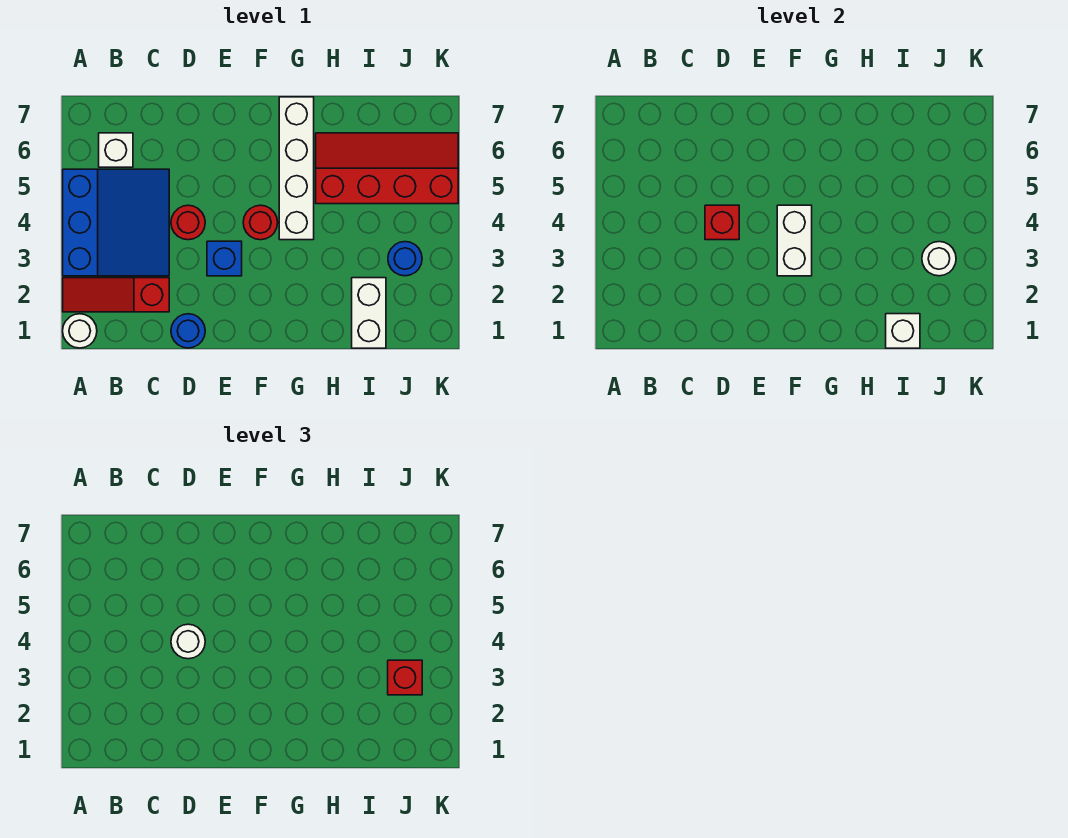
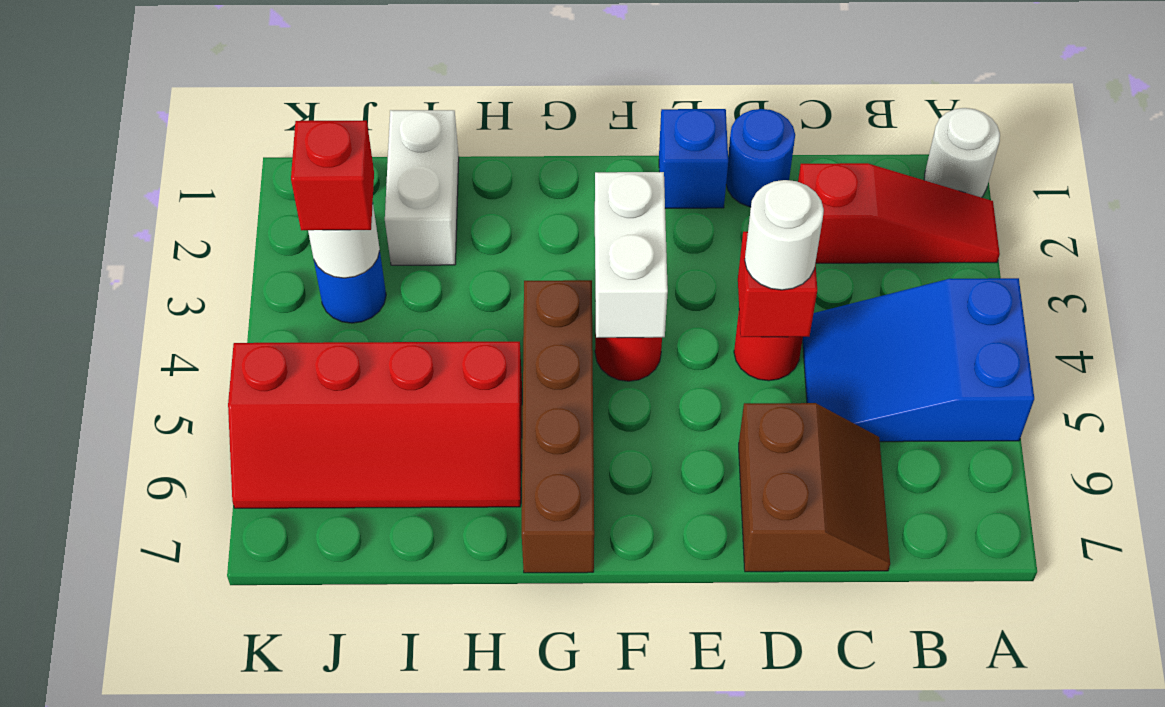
blue slope A3:C5 level 1 top A -> blue slope A4:C5 level 1 top A
white brick B6 level 1 -> none
none -> brown slope C6:D7 level 1 top D
blue brick E3 level 1 -> blue brick E1 level 1
white brick G4:G7 level 1 -> brown brick G4:G7 level 1
white brick I1 level 2 -> none

